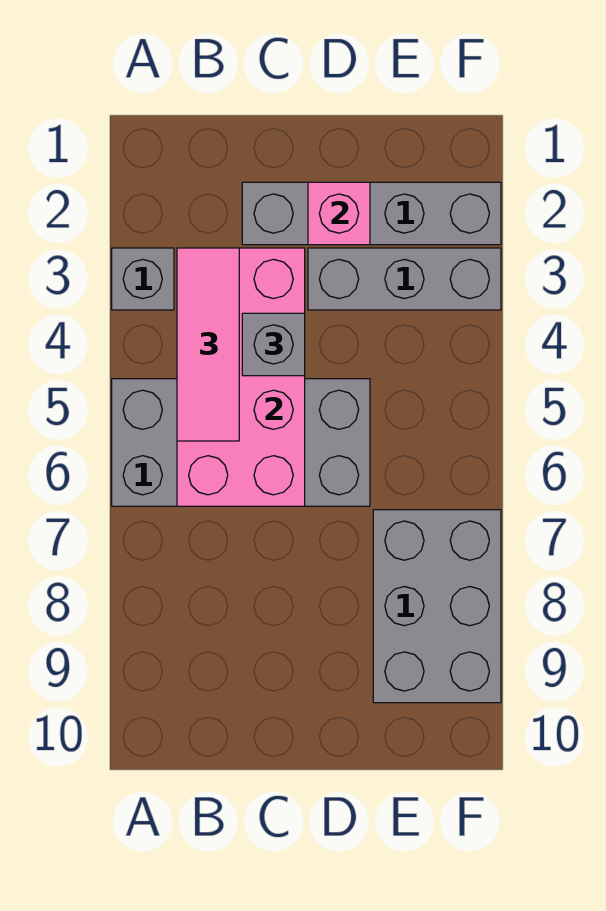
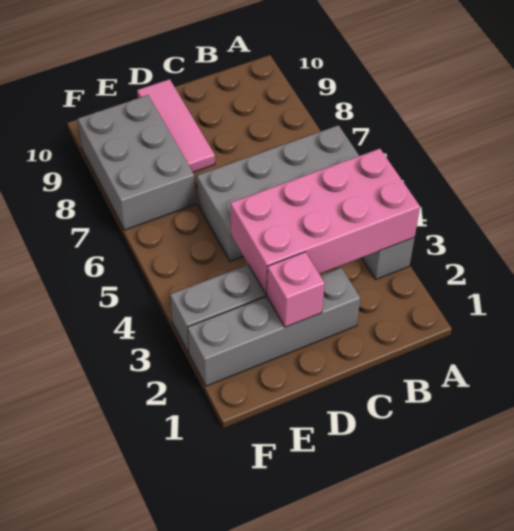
pink brick B3:C6 level 2 -> pink brick A3:D4 level 2
pink tile B3:B5 level 3 -> pink tile D8:D10 level 1
grey brick C4 level 3 -> none

